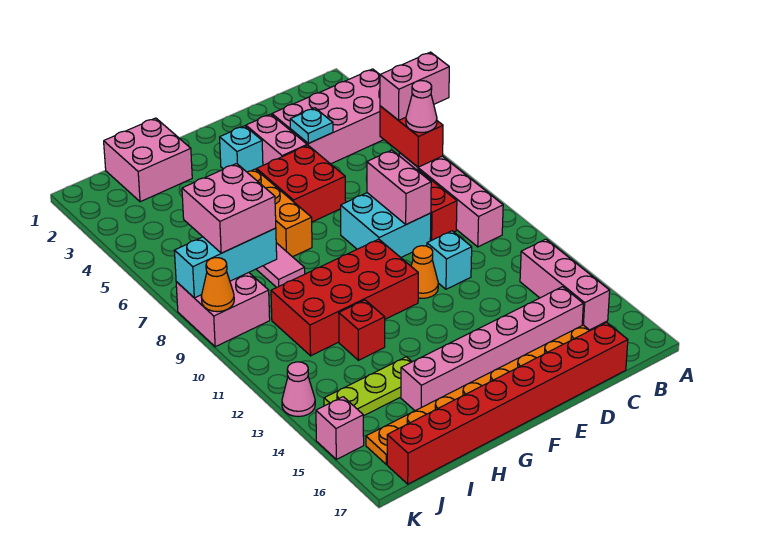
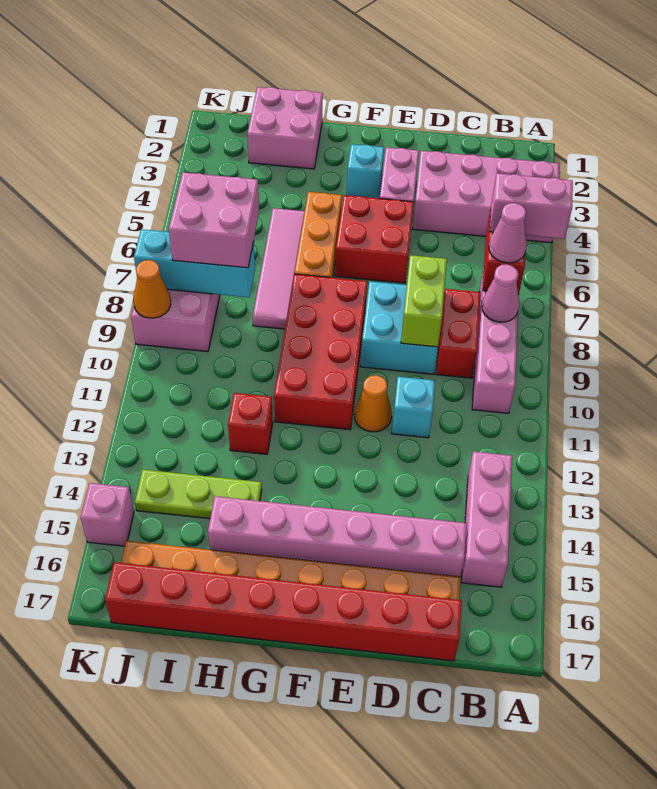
cyan plate D4 level 2 -> none
pink brick D8:D9 level 2 -> lime brick D8:D9 level 2
red brick F10:I11 level 1 -> red brick F8:G11 level 1
pink cone K13 level 1 -> pink cone B8 level 2

